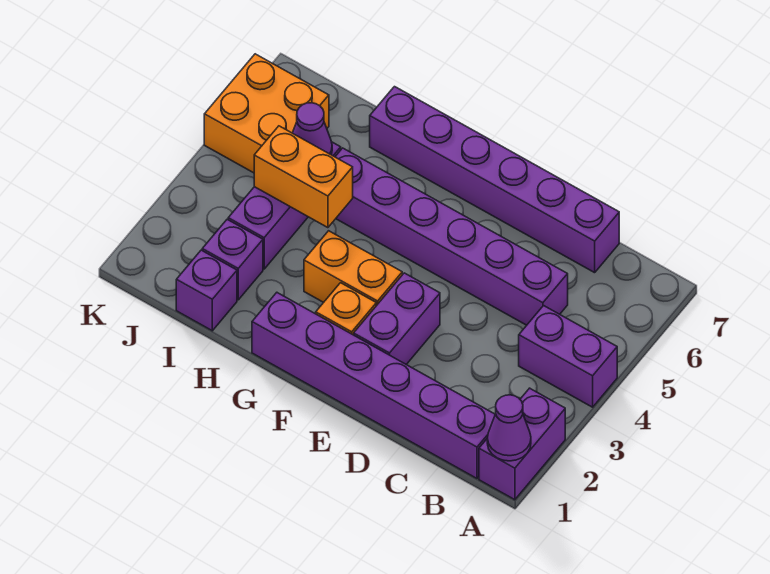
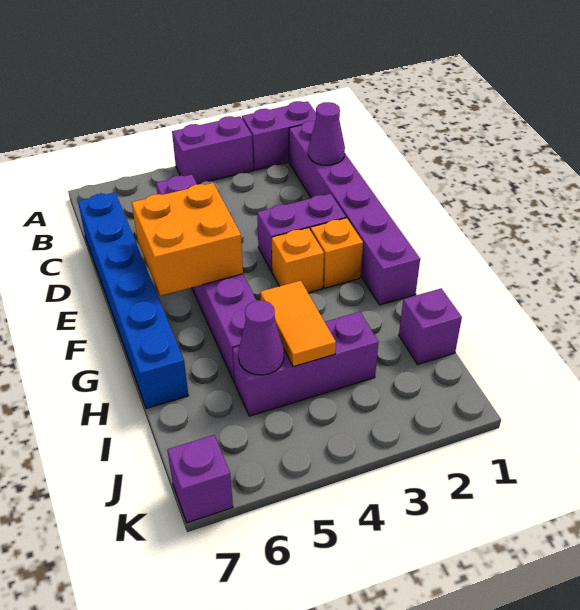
purple cone A1 level 2 -> purple cone C1 level 2
purple brick A4:B4 level 1 -> purple brick A3:A4 level 1
purple brick C7:H7 level 1 -> blue brick C7:H7 level 1
orange brick F3:G3 level 1 -> orange brick F3 level 1
orange brick H4:I4 level 2 -> orange tile H4:I4 level 2
purple brick I2 level 1 -> purple brick K7 level 1
orange brick J5:K6 level 1 -> orange brick E5:F6 level 2

